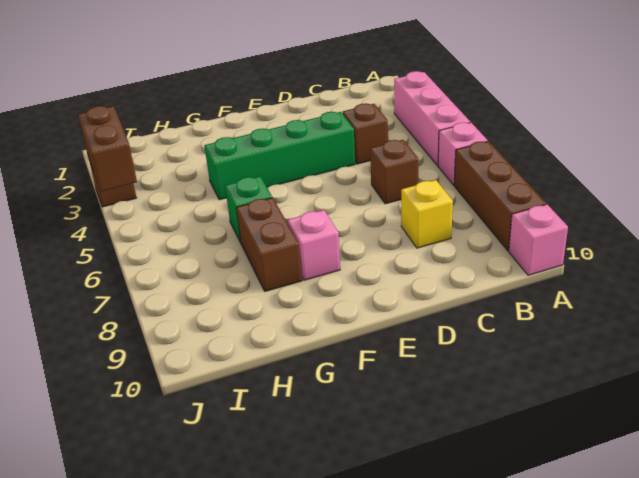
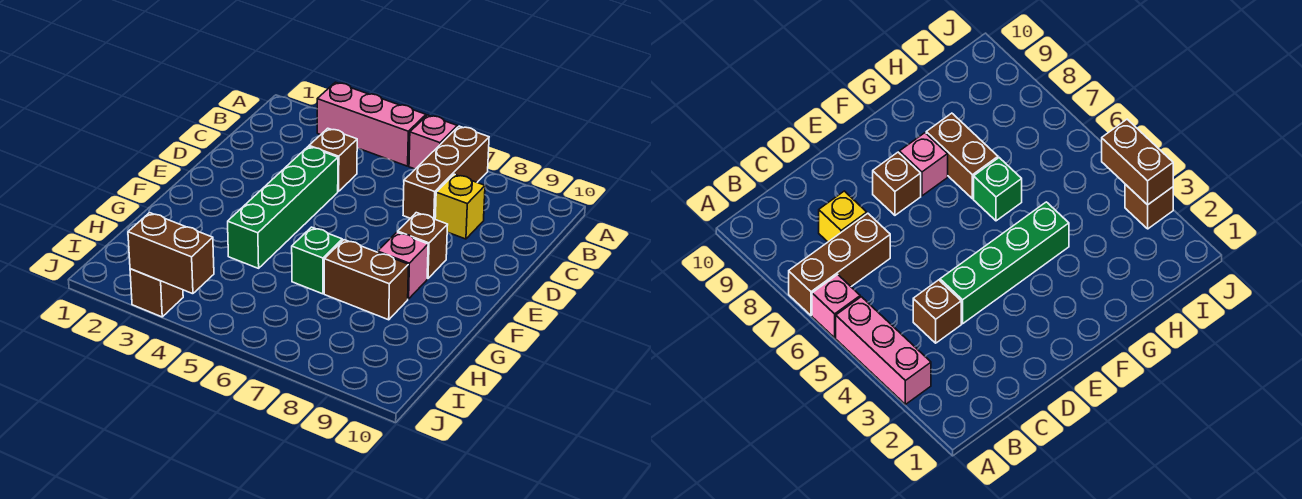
brown brick A7:A9 level 1 -> brown brick A7:C7 level 1
pink brick A10 level 1 -> none
brown brick C6 level 1 -> brown brick E8 level 1

